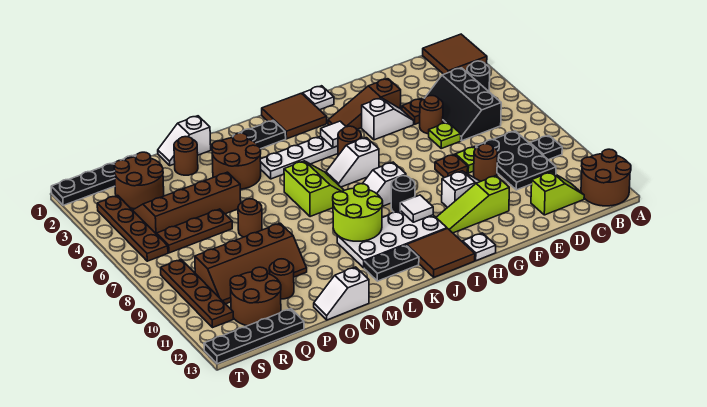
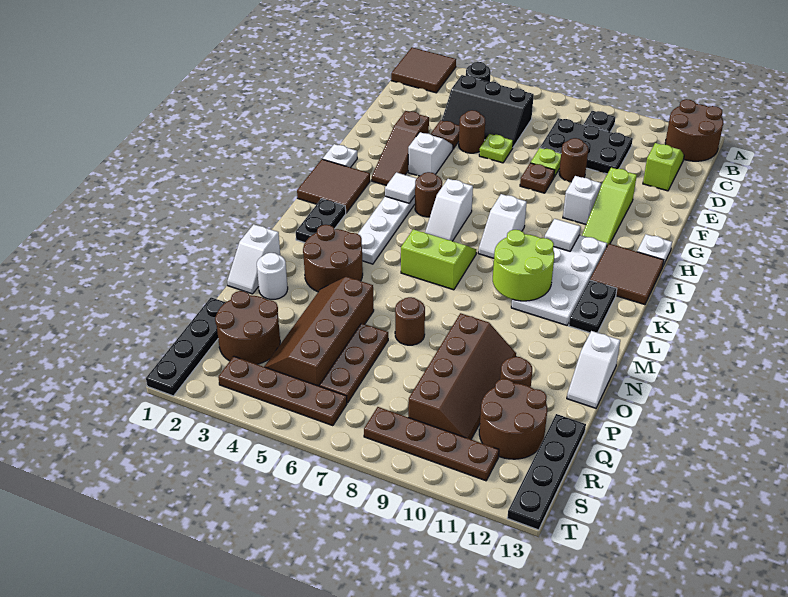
black round brick I9 level 1 -> none
brown round brick O2 level 1 -> white round brick O2 level 1

